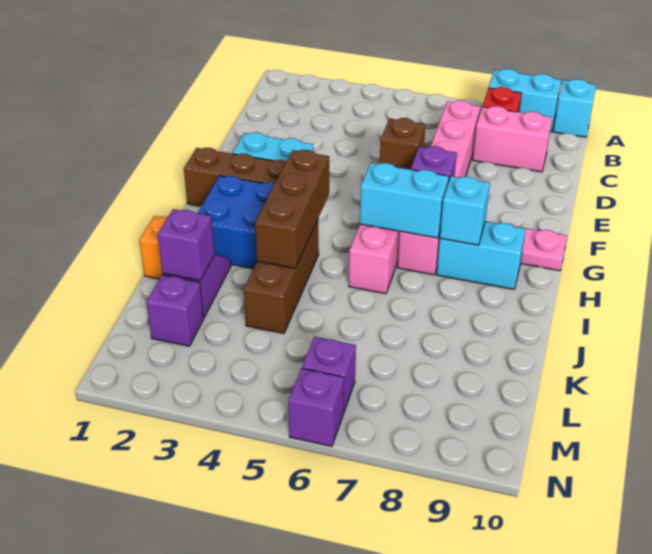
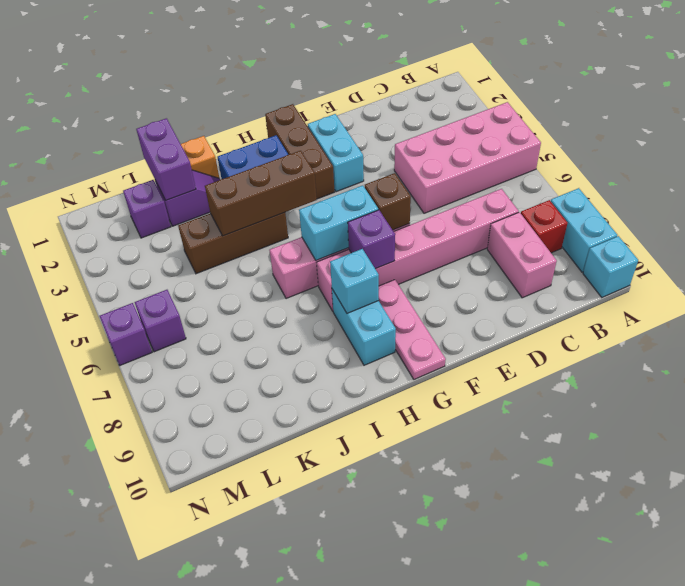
none -> pink brick A4:D5 level 1
cyan brick H6:H7 level 2 -> cyan brick G6:H6 level 2
purple brick K2 level 2 -> purple brick K1:K2 level 2

